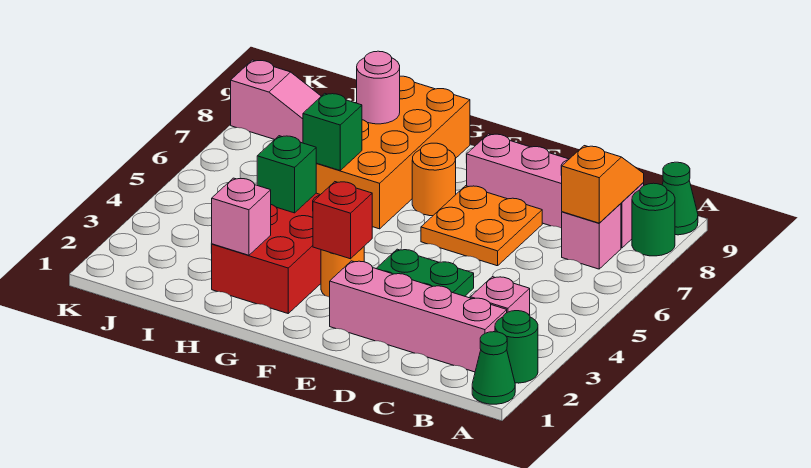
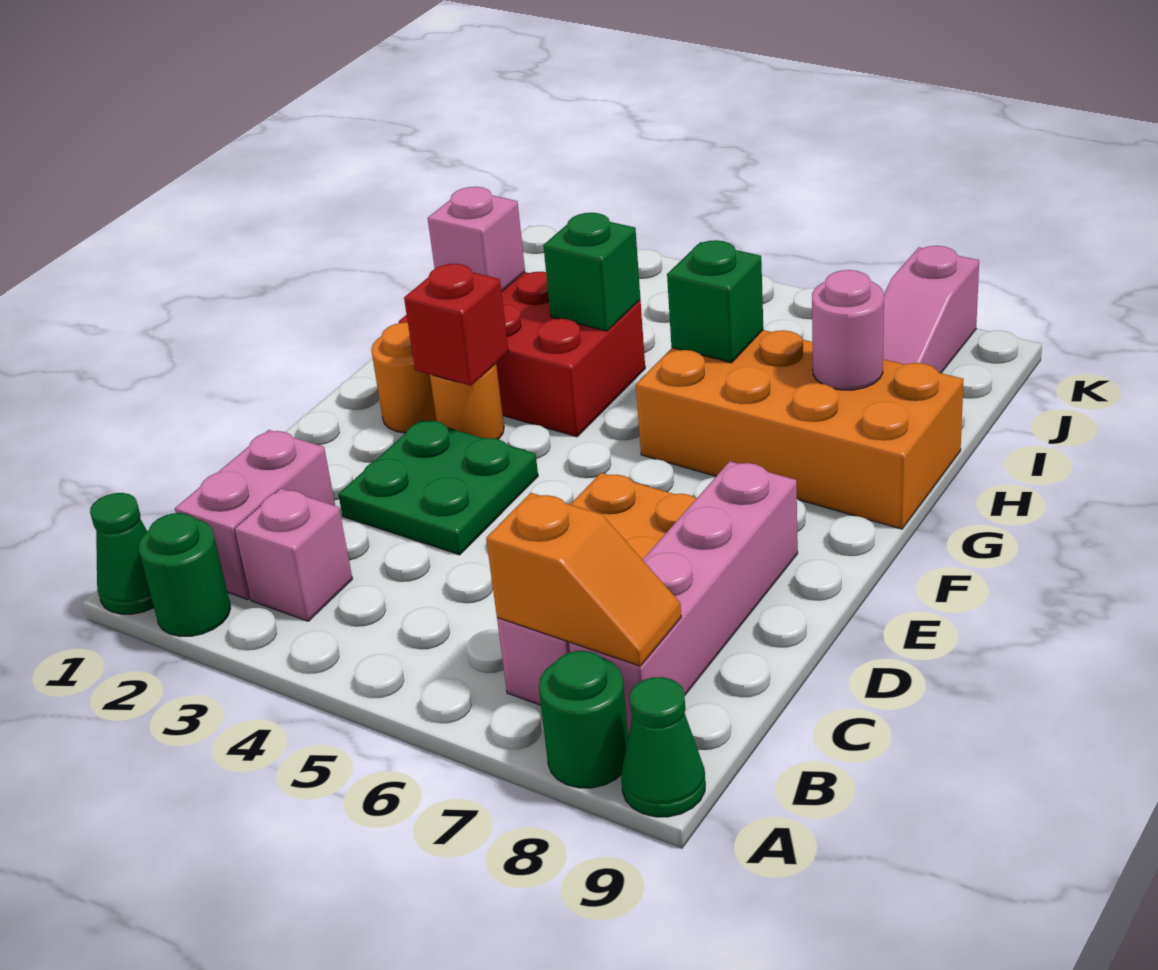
pink brick B2:E2 level 1 -> pink brick B2:C2 level 1
orange round brick F7 level 1 -> orange round brick F2 level 1

